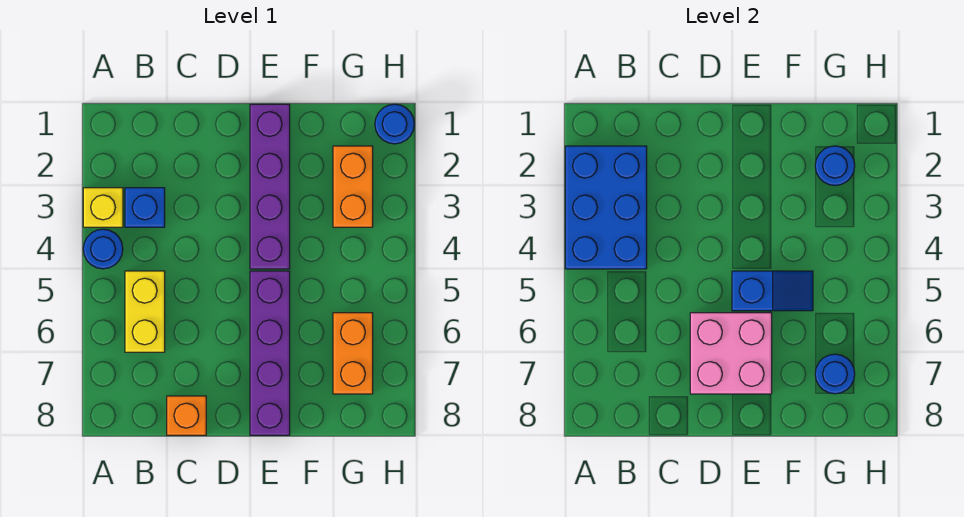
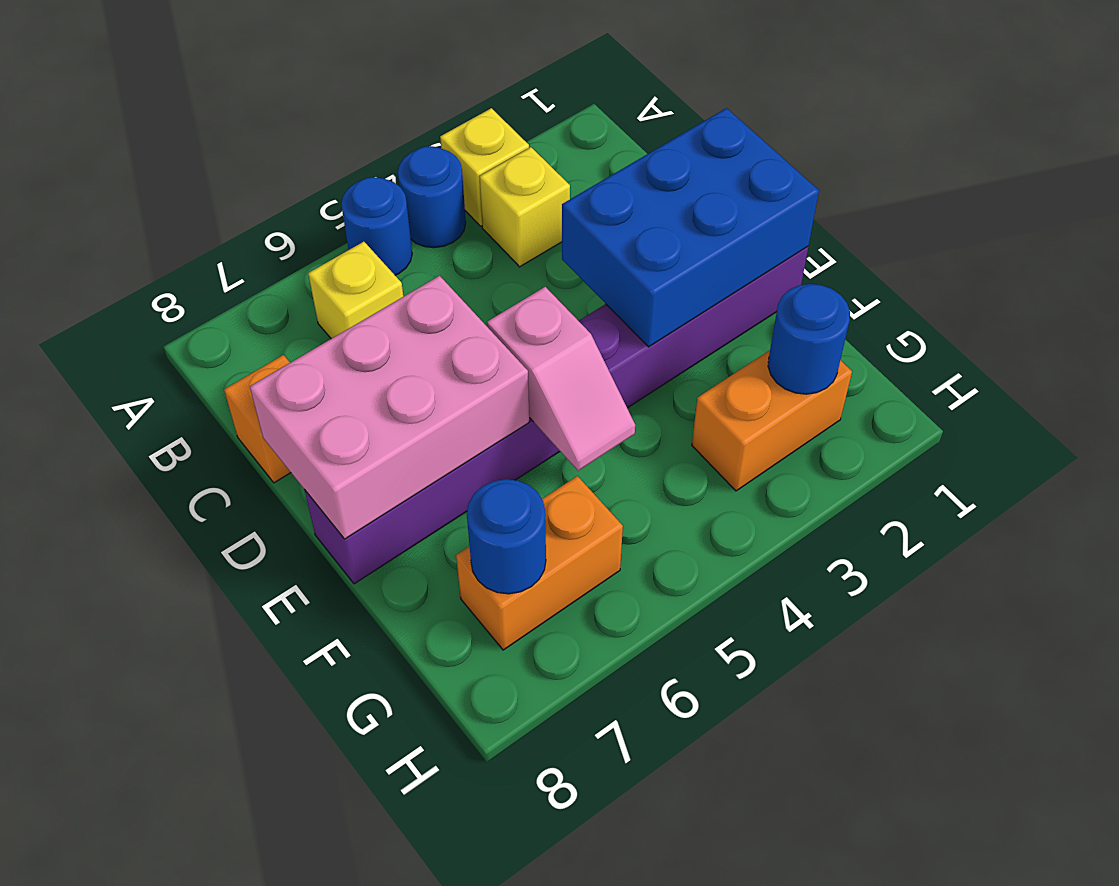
blue brick A2:B4 level 2 -> blue brick D1:E3 level 2
blue brick B3 level 1 -> yellow brick B3 level 1
yellow brick B5:B6 level 1 -> yellow brick B6 level 1
pink brick D6:E7 level 2 -> pink brick D6:E8 level 2
blue slope E5:F5 level 2 top E -> pink slope E5:F5 level 2 top E
blue round brick H1 level 1 -> blue round brick A5 level 1

